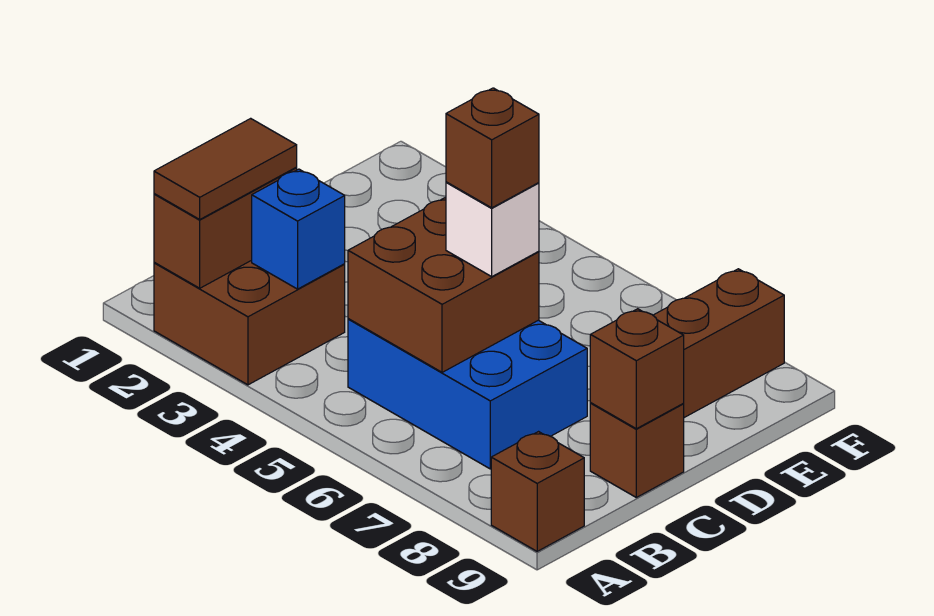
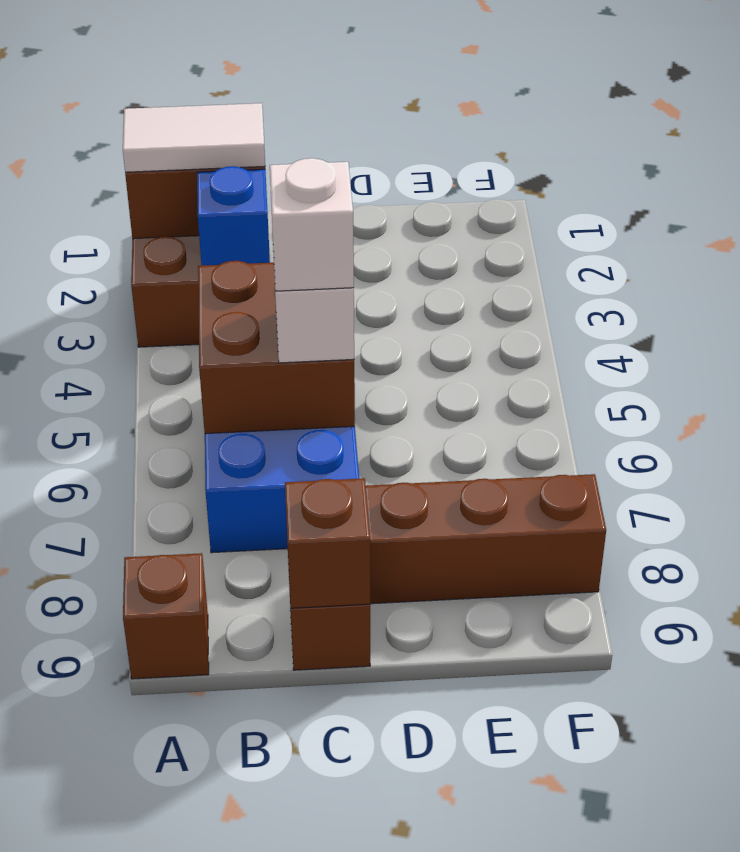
brown tile A2:B2 level 3 -> white tile A2:B2 level 3
brown brick C6 level 4 -> white brick C6 level 4

